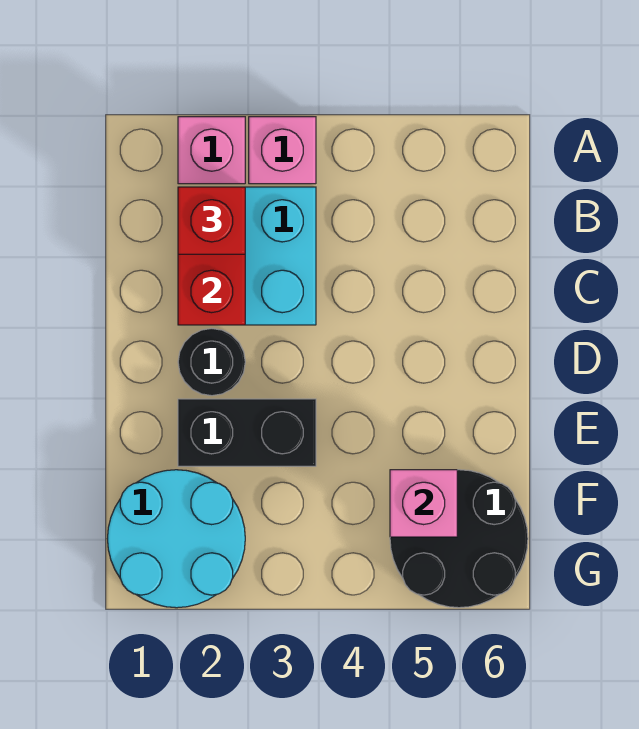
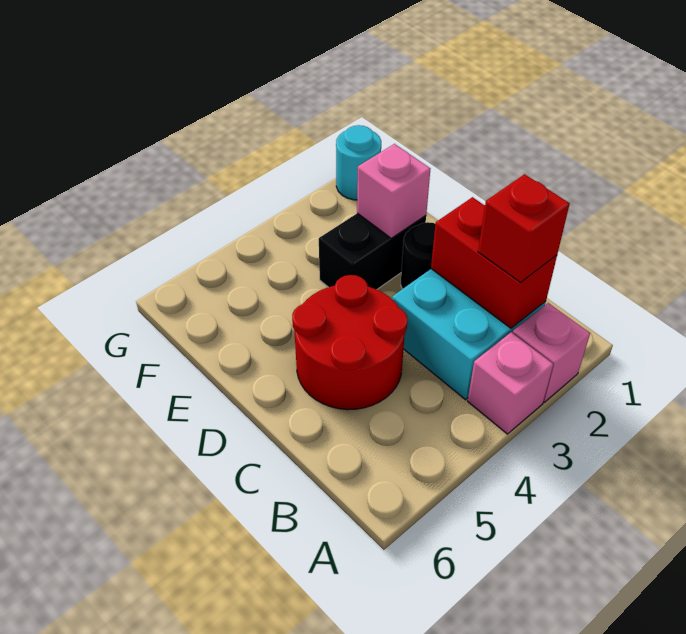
none -> red round brick C4:D5 level 1
cyan round brick F1:G2 level 1 -> cyan round brick G1 level 1
black round brick F5:G6 level 1 -> none
pink brick F5 level 2 -> pink brick E2 level 2

